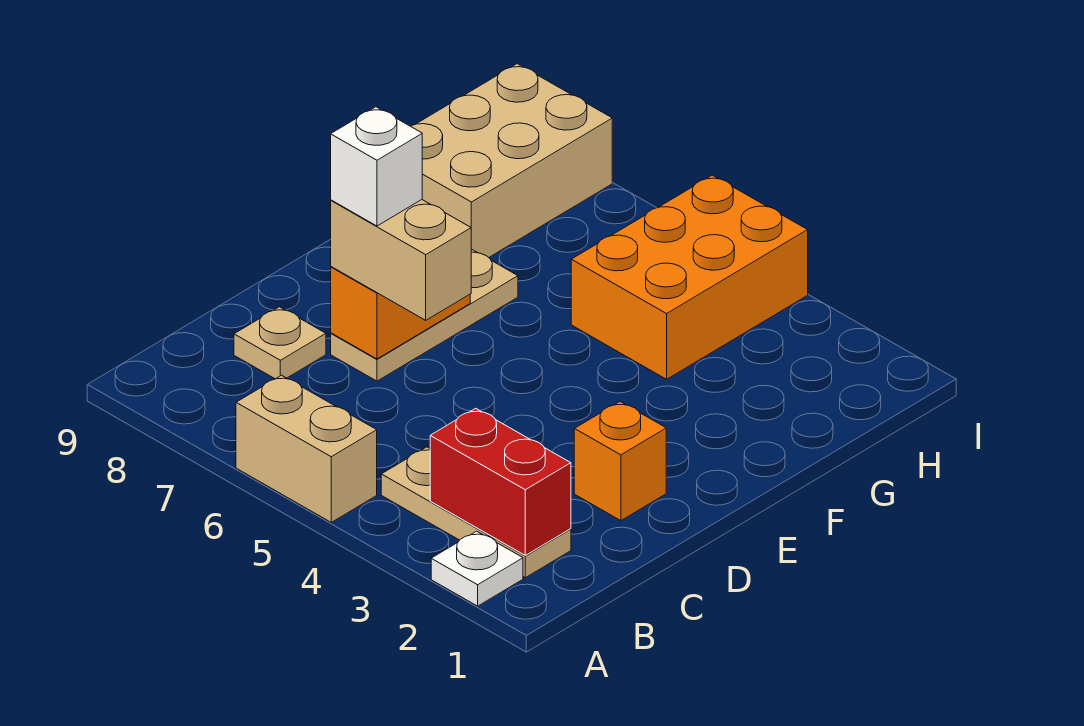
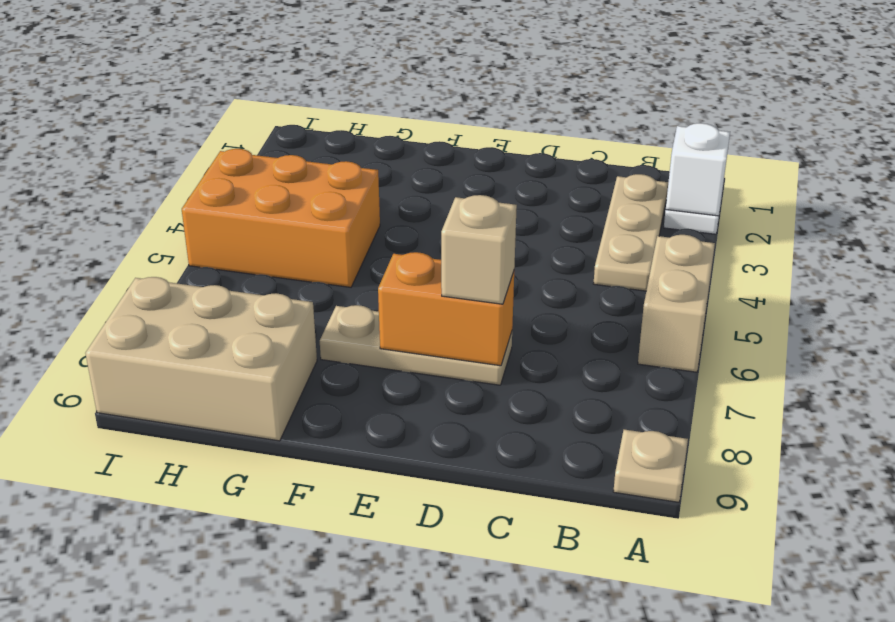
red brick B2:B3 level 2 -> none
tan plate C8 level 1 -> tan plate A9 level 1
orange brick D2 level 1 -> none
tan brick D6:D7 level 3 -> tan brick D7 level 3
white brick D7 level 4 -> white brick A2 level 2

